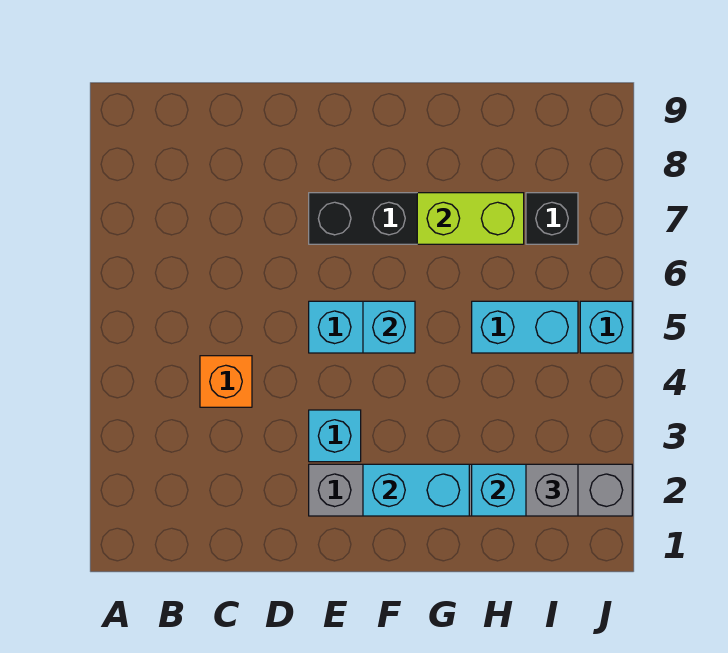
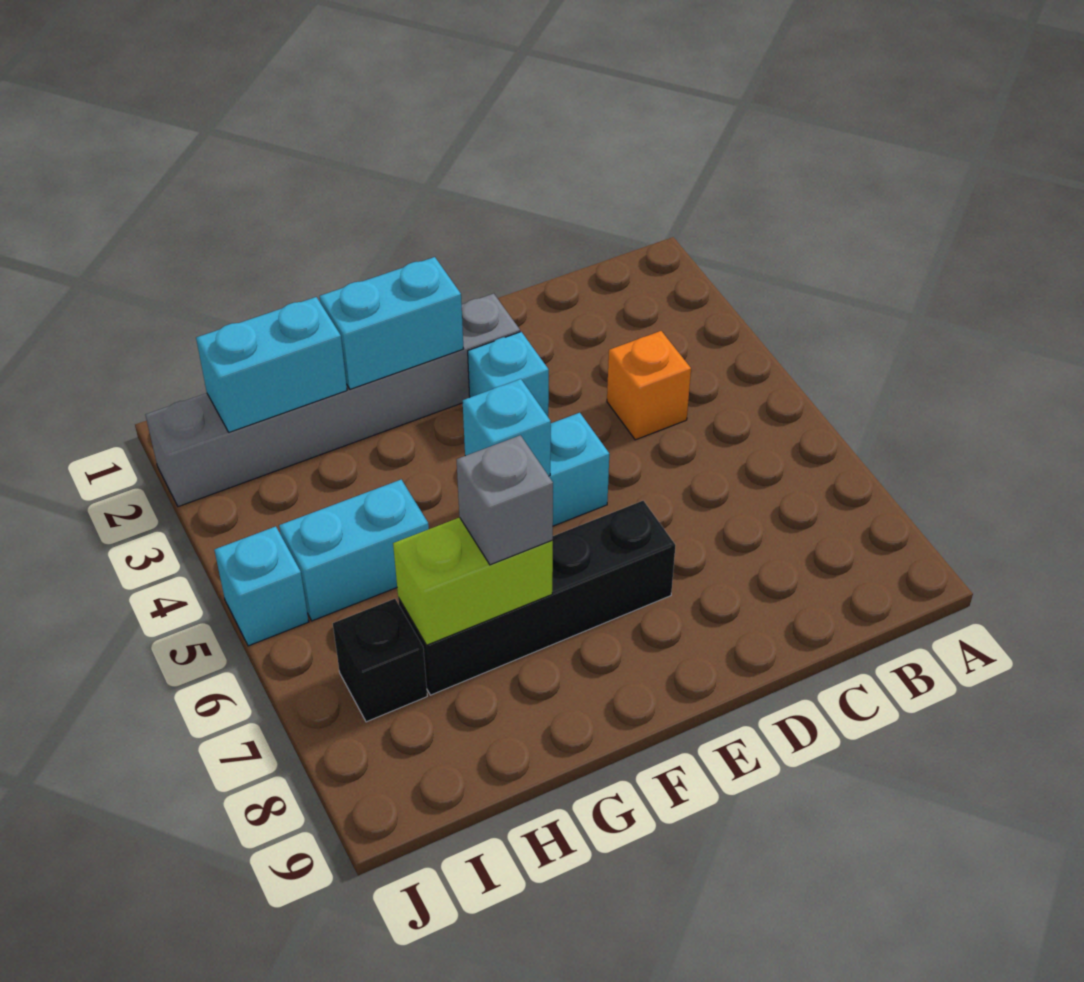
grey brick I2 level 3 -> grey brick G7 level 3

